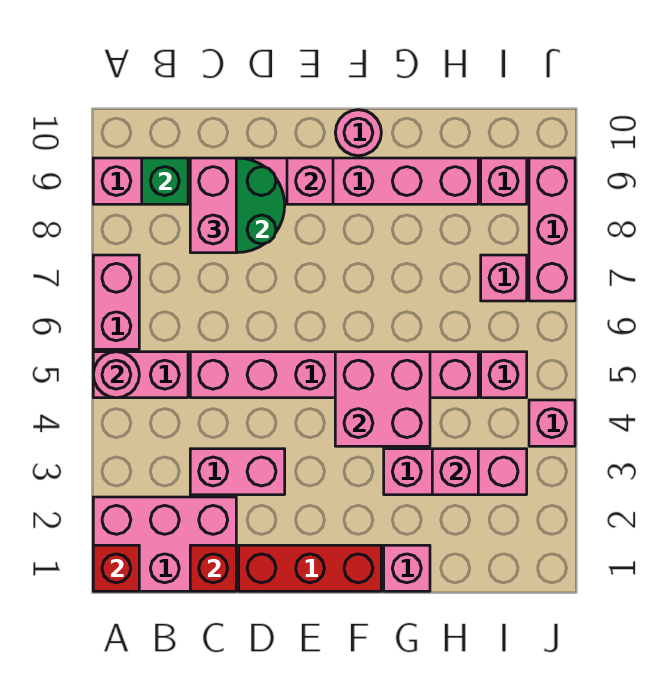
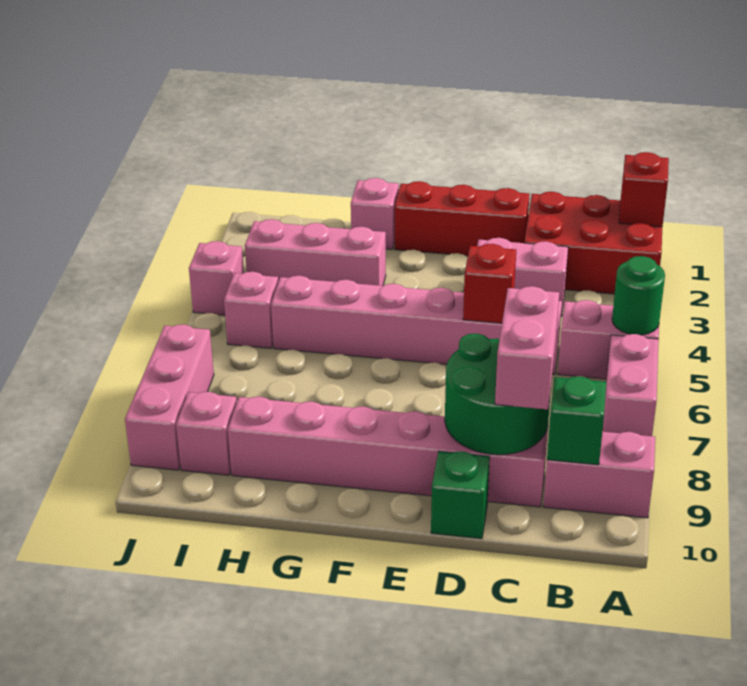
pink brick A1:C2 level 1 -> red brick A1:C2 level 1
pink round brick A5 level 2 -> green round brick A5 level 2
red brick C1 level 2 -> red brick D5 level 2
none -> green brick D10 level 1
pink brick E9 level 2 -> none
pink brick F4:G5 level 2 -> none
pink round brick F10 level 1 -> none
pink brick H3 level 2 -> none
pink brick I7 level 1 -> none

